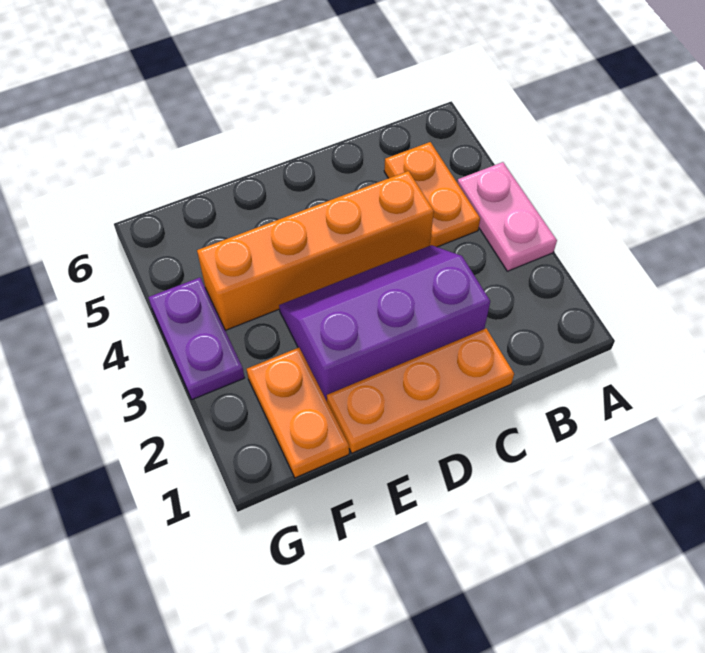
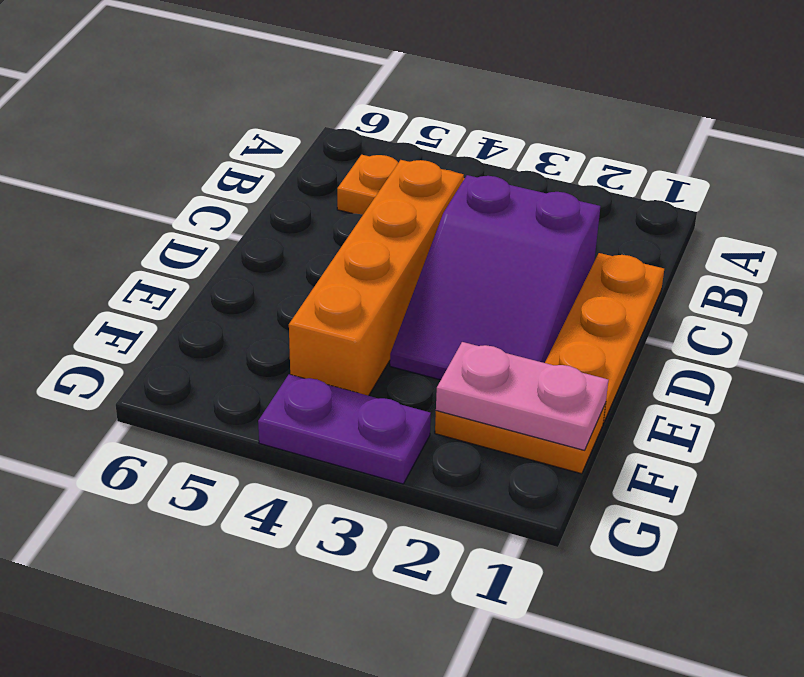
pink plate A3:A4 level 1 -> pink plate F1:F2 level 2
purple slope C2:E3 level 1 top 2 -> purple slope C2:E3 level 1 top C

